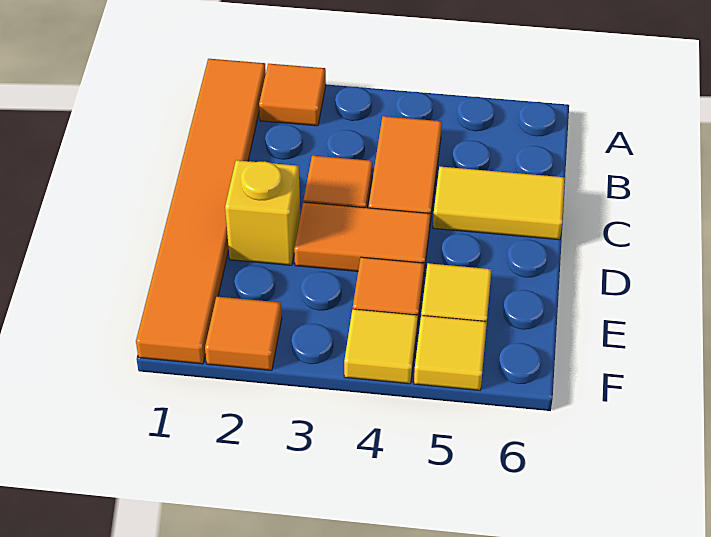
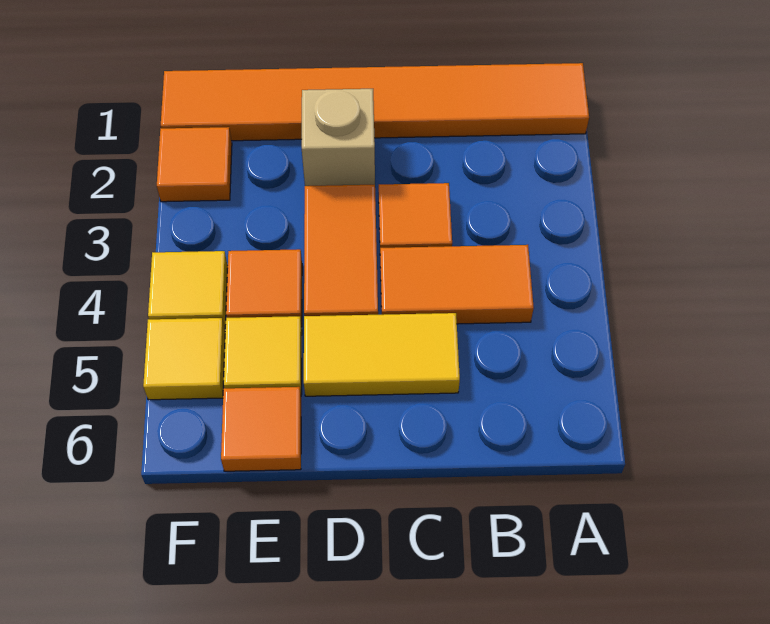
orange tile A2 level 1 -> orange tile E6 level 1
yellow tile C5:C6 level 1 -> yellow tile C5:D5 level 1
yellow brick D2 level 1 -> tan brick D2 level 1

